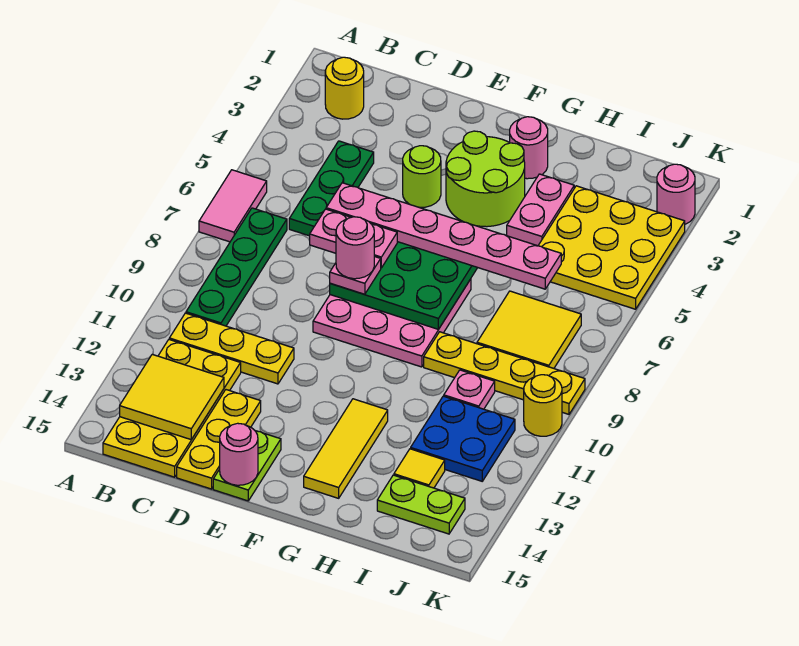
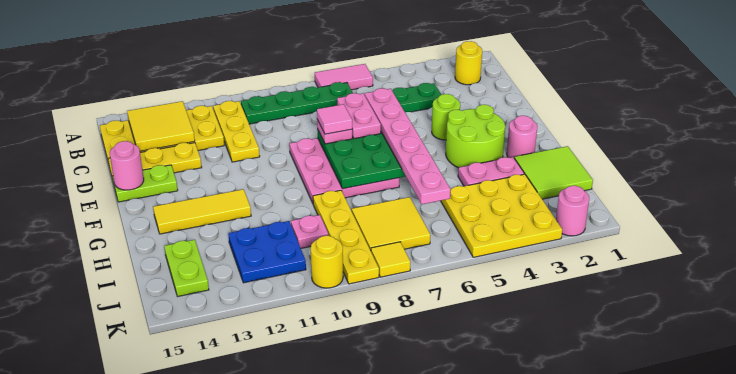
pink round brick E8 level 4 -> pink tile E8 level 4
none -> lime tile H1:I2 level 1
yellow tile I13 level 1 -> yellow tile K8 level 1

